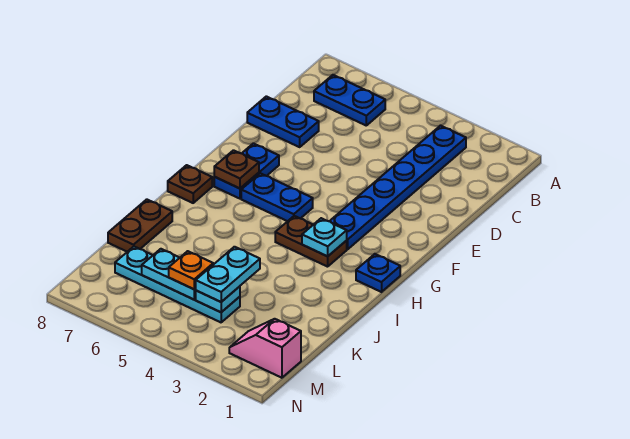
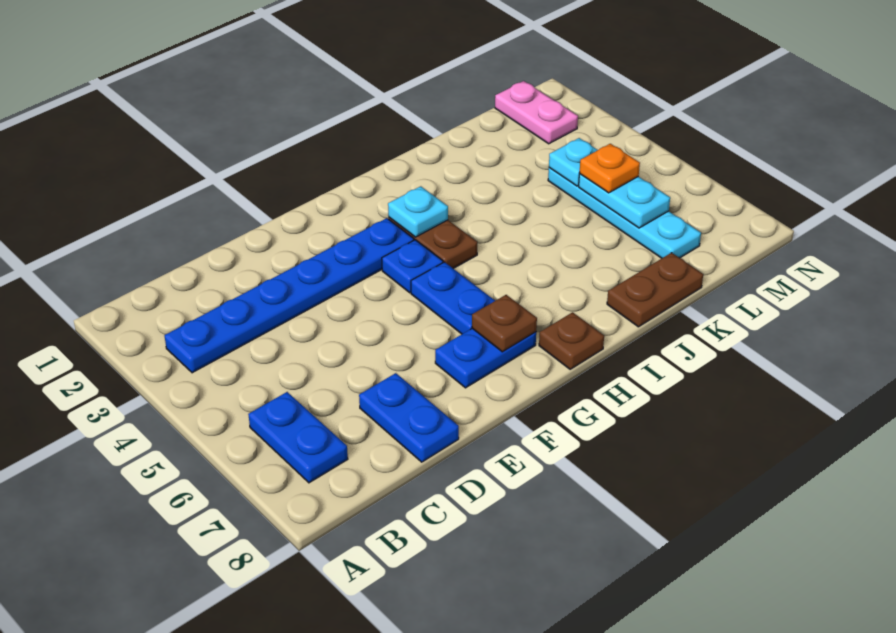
blue plate H1 level 1 -> blue plate G4 level 1
cyan plate K4:L4 level 3 -> none
pink slope M1:M2 level 1 top 1 -> pink plate M1:M2 level 1

